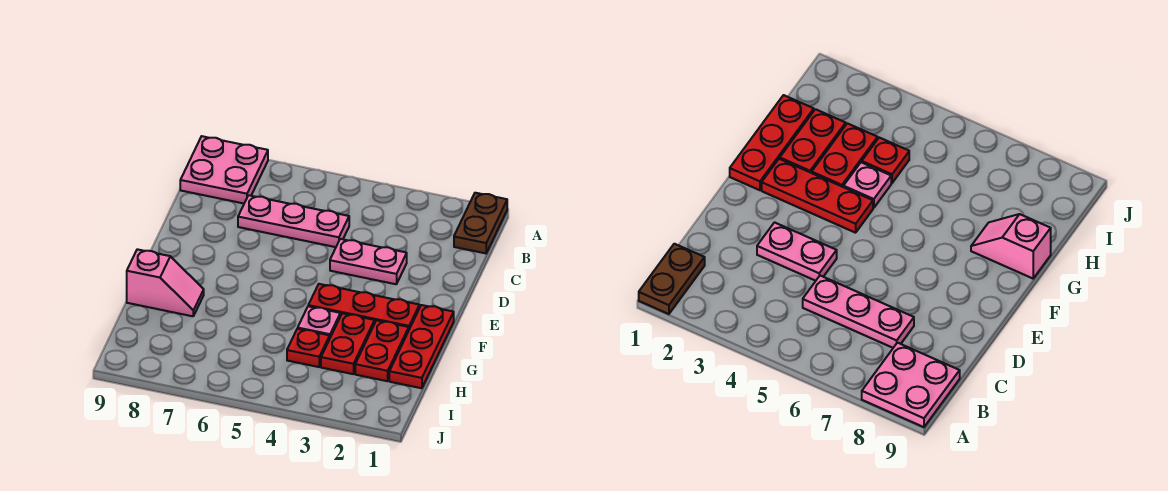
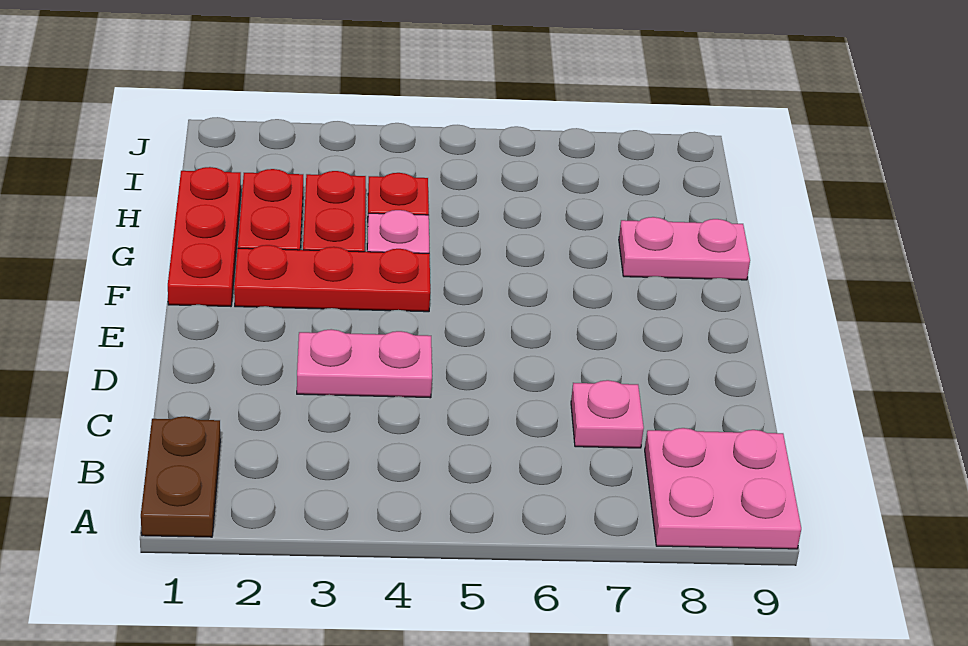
pink plate C5:C7 level 1 -> pink plate C7 level 1
pink slope G8:G9 level 1 top 9 -> pink plate G8:G9 level 1

